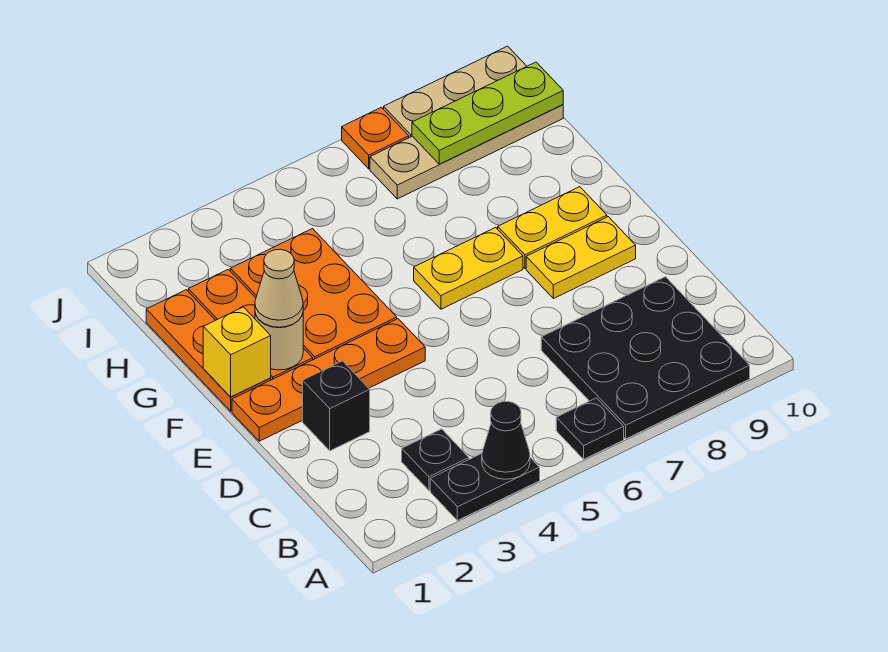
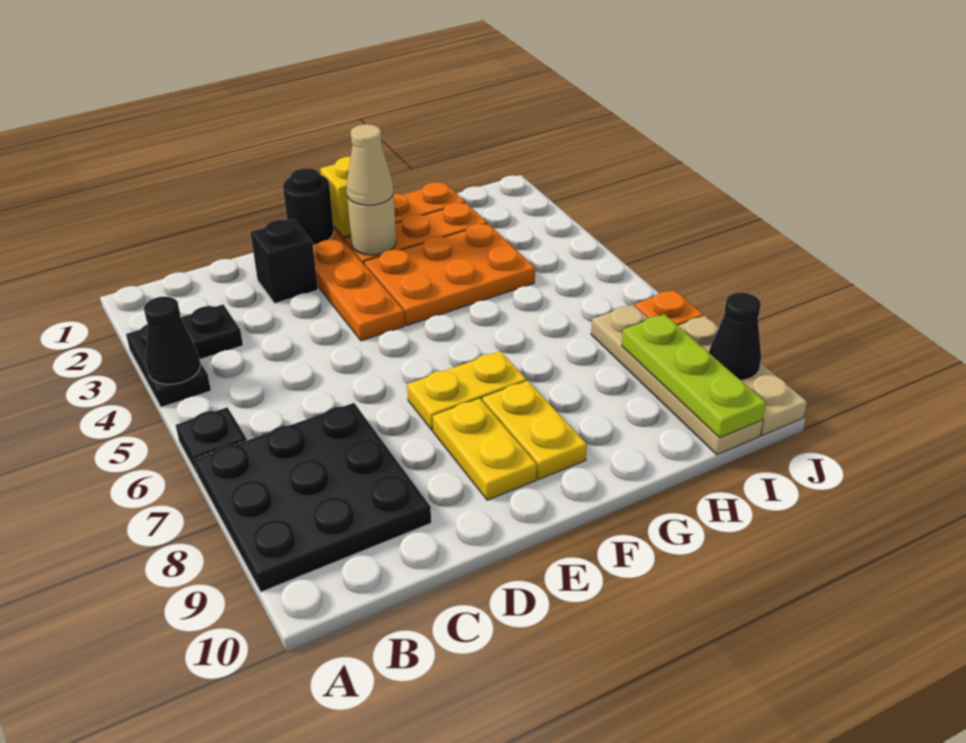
none -> black round brick E1 level 2
yellow plate F6:F7 level 1 -> yellow plate E7:F7 level 1
none -> black cone J9 level 2

